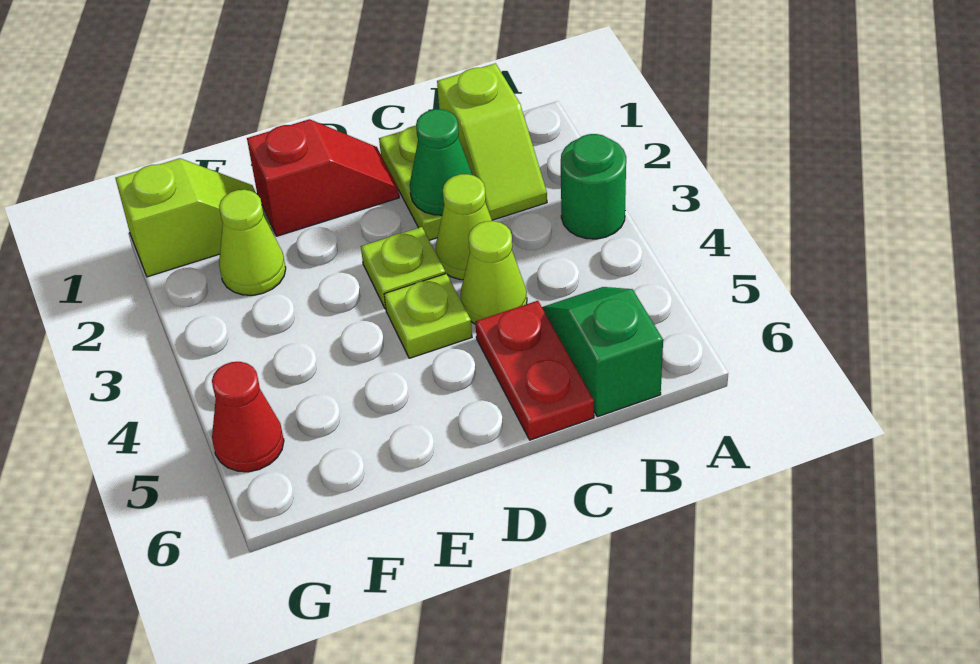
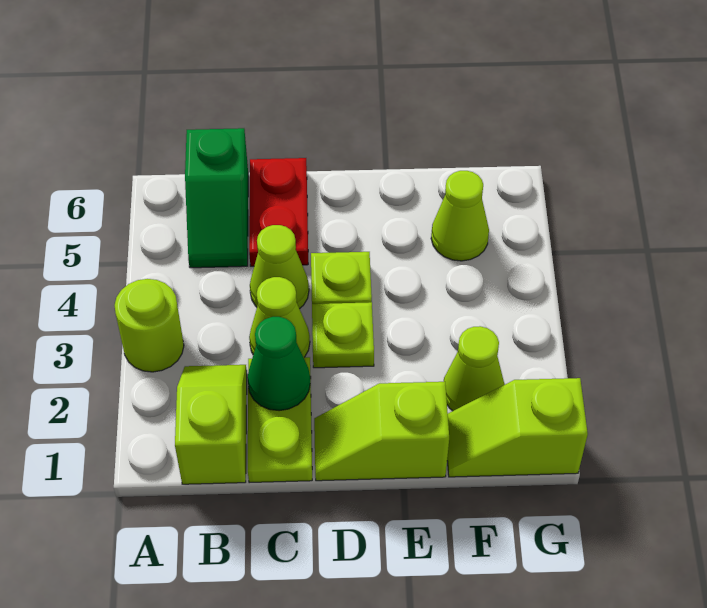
green round brick A3 level 1 -> lime round brick A3 level 1
red slope D1:E1 level 1 top E -> lime slope D1:E1 level 1 top E
none -> lime cone F5 level 1
red cone G5 level 1 -> none

